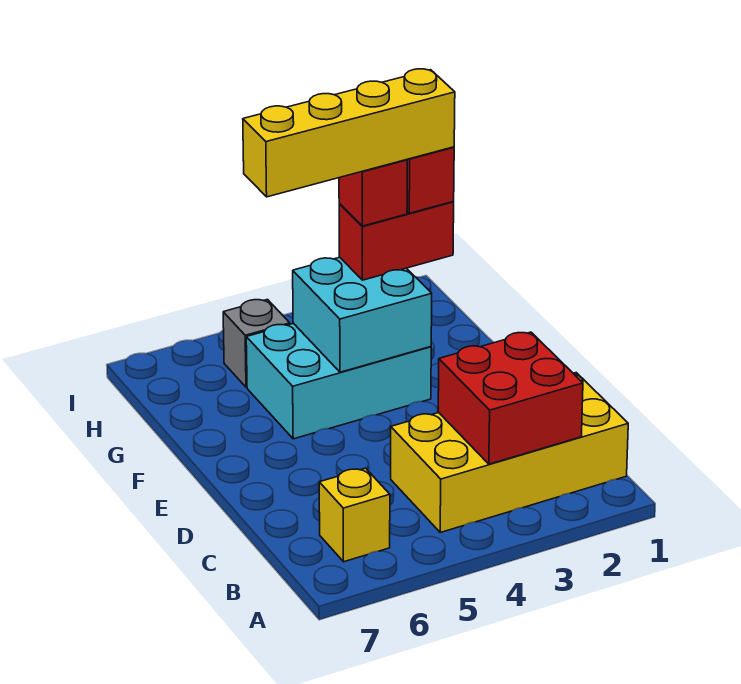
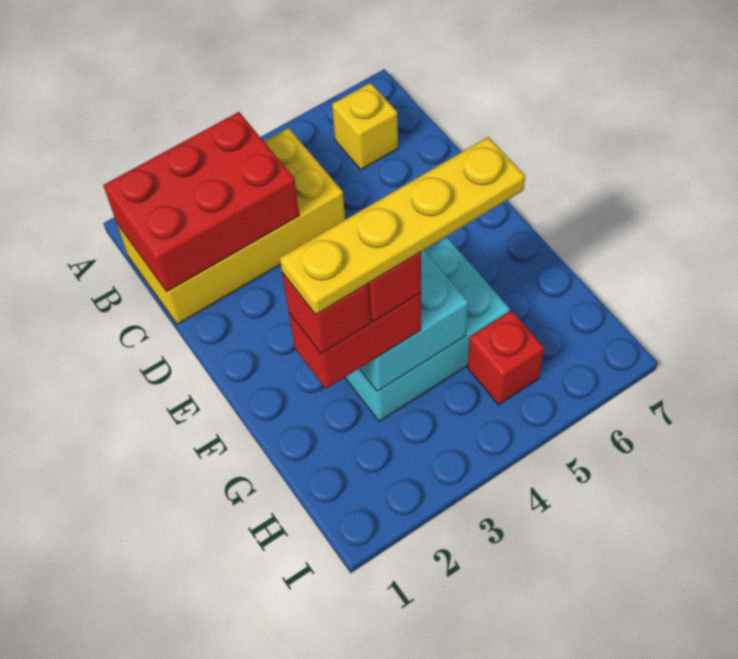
red brick B2:C3 level 2 -> red brick B1:C3 level 2
yellow brick G2:G5 level 5 -> yellow plate G2:G5 level 5
grey brick H5 level 1 -> red brick H5 level 1

